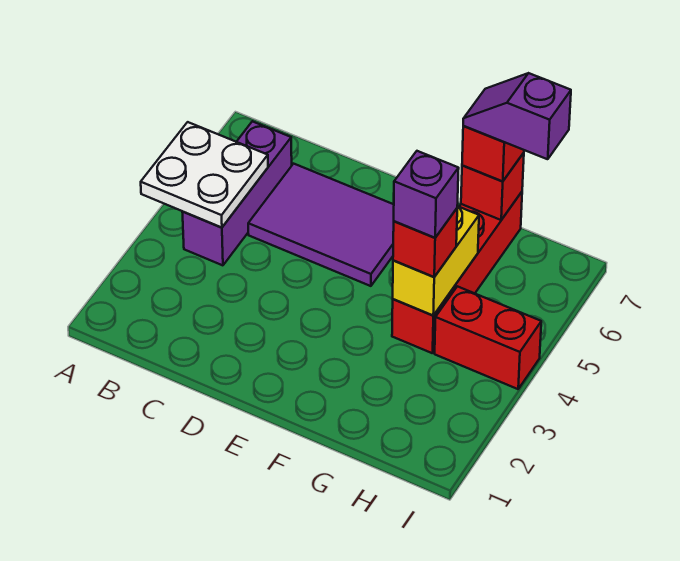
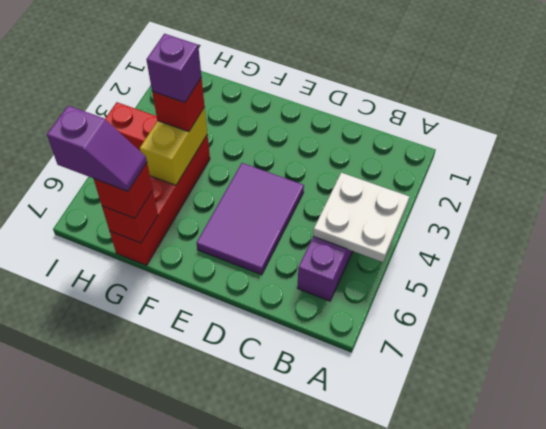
purple tile C5:E6 level 1 -> purple tile D4:E6 level 1

